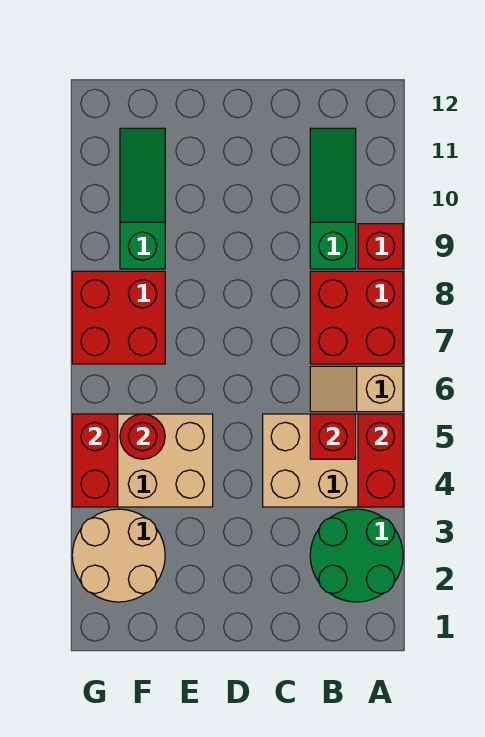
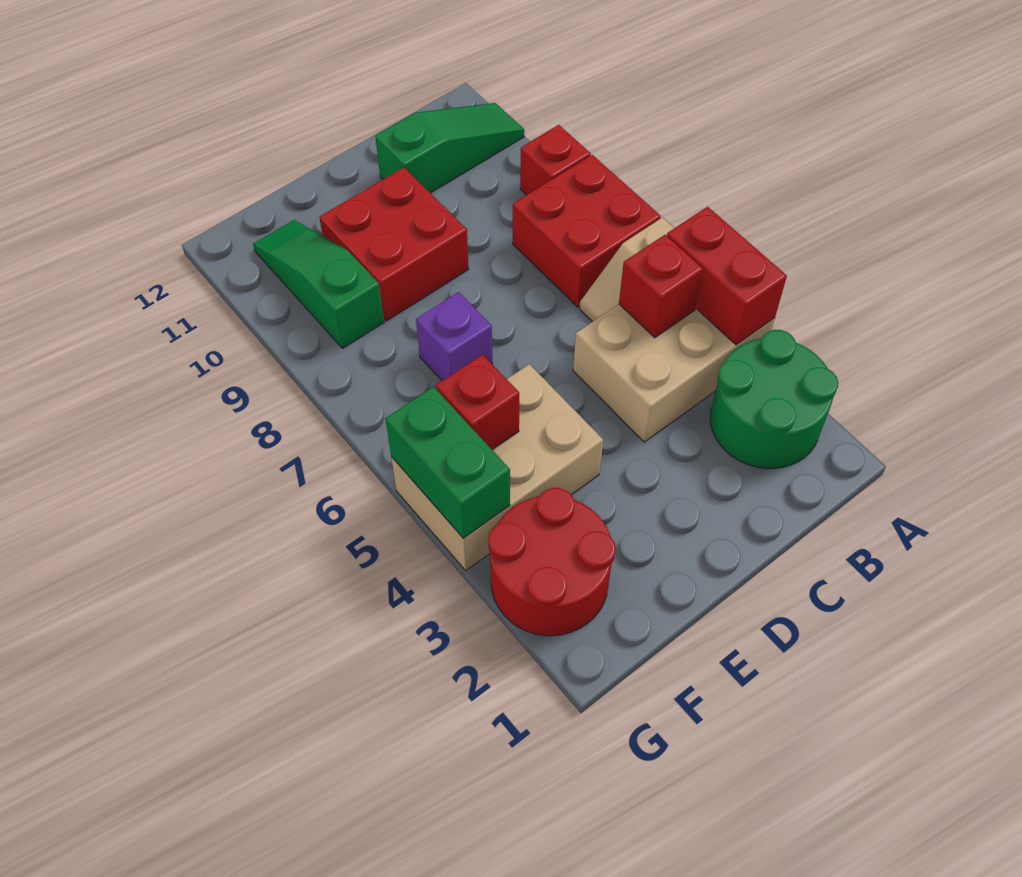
green slope B9:B11 level 1 top 9 -> green slope A11:C11 level 1 top C
none -> purple brick E7 level 1
tan round brick F2:G3 level 1 -> red round brick F2:G3 level 1
red round brick F5 level 2 -> red brick F5 level 2
red brick F7:G8 level 1 -> red brick D9:E10 level 1
red brick G4:G5 level 2 -> green brick G4:G5 level 2

